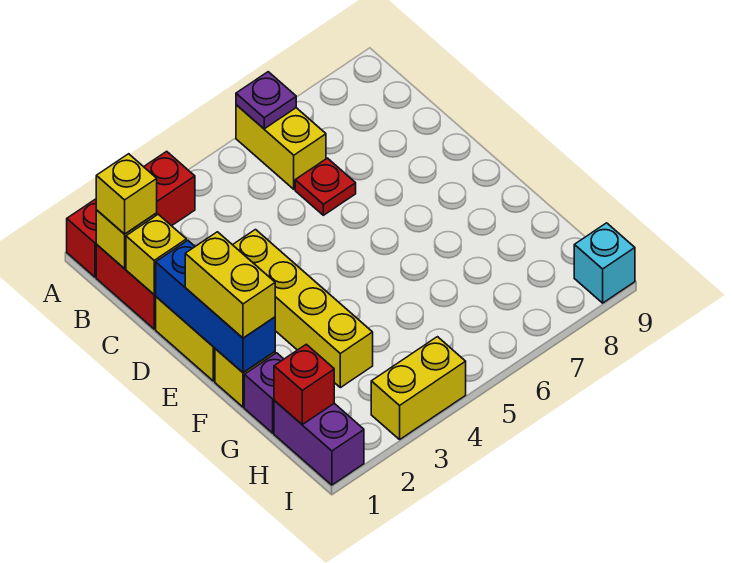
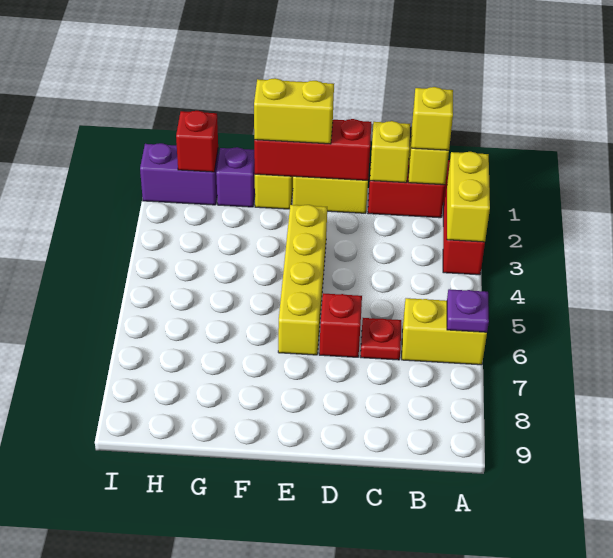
blue brick D1:F1 level 2 -> red brick D1:F1 level 2
yellow brick D3:G3 level 1 -> yellow brick E3:E6 level 1
none -> red brick D6 level 1
yellow brick I3:I4 level 1 -> yellow brick A2:A3 level 2
cyan brick I9 level 1 -> none

